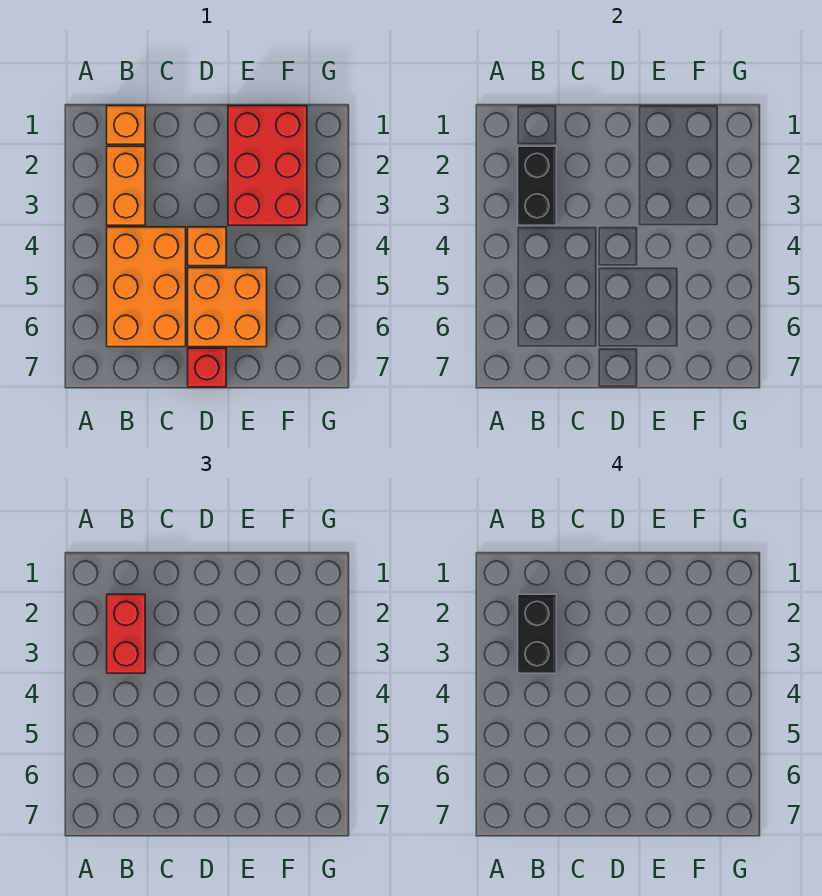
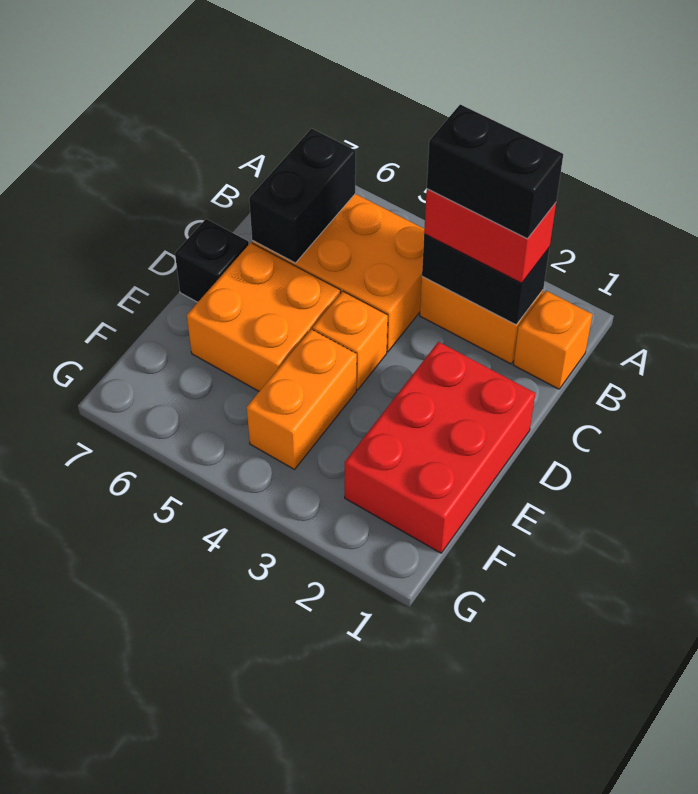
none -> black brick B6:C6 level 2
red brick D7 level 1 -> black brick D7 level 1
red brick E1:F3 level 1 -> red brick D1:F2 level 1
none -> orange brick E4:F4 level 1

